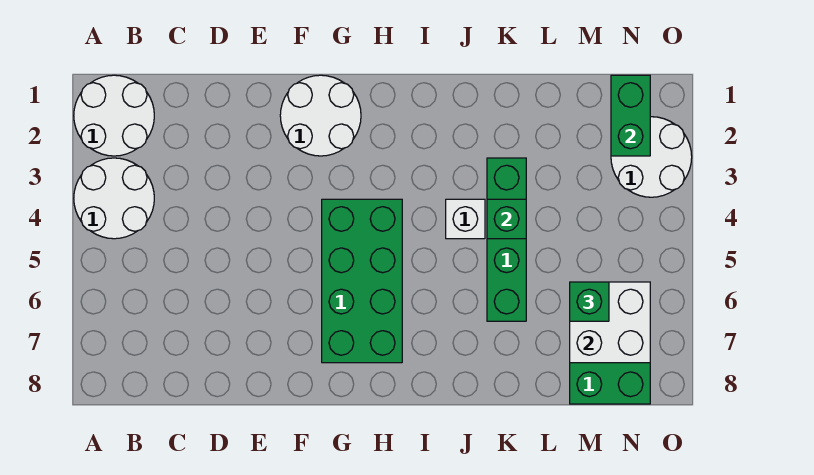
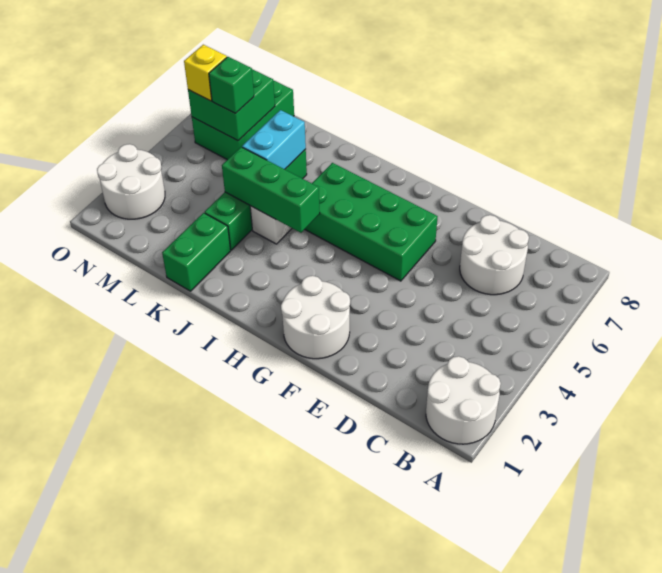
white round brick A3:B4 level 1 -> white round brick C6:D7 level 1
green brick G4:H7 level 1 -> green brick F5:I6 level 1
green brick K4 level 2 -> green brick I4:K4 level 2
none -> cyan brick K5:K6 level 2
white brick M6:N7 level 2 -> green brick M6:N7 level 2
green brick N1:N2 level 2 -> green brick K1:K2 level 1
none -> yellow brick N6 level 3

